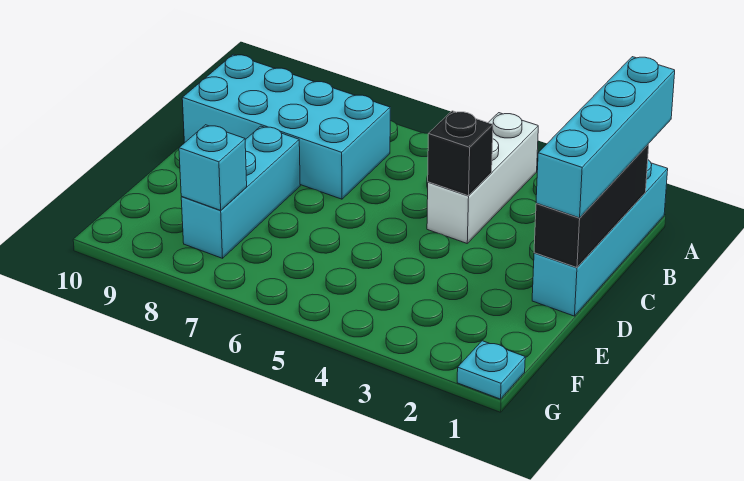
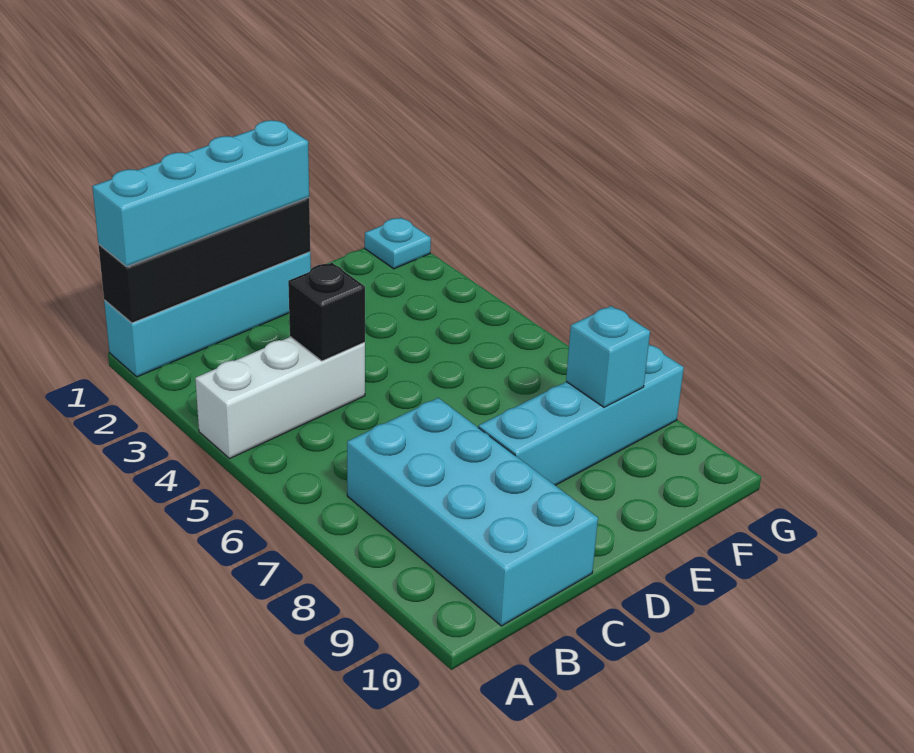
black brick B1:D1 level 2 -> black brick A1:D1 level 2
cyan brick D8:F8 level 1 -> cyan brick D8:G8 level 1

